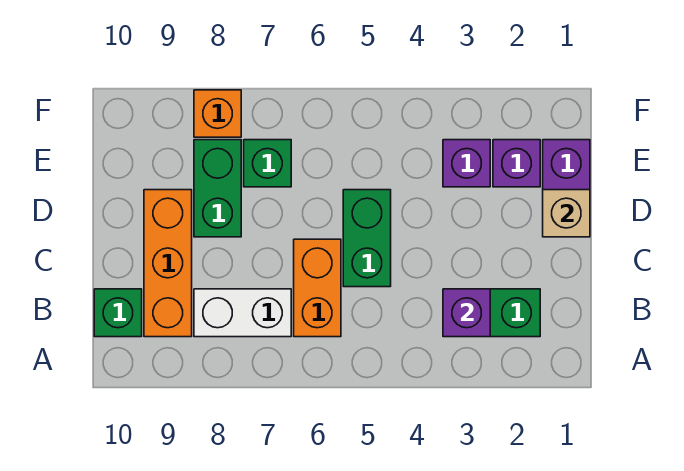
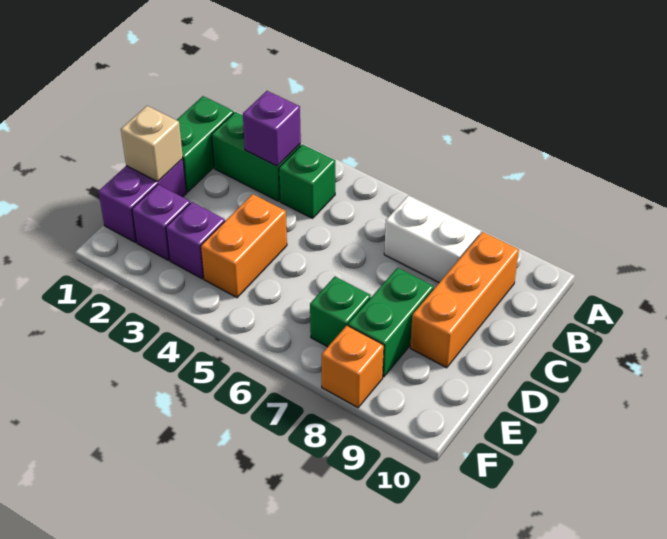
orange brick B6:C6 level 1 -> orange brick D4:E4 level 1
green brick B10 level 1 -> green brick B4 level 1
green brick C5:D5 level 1 -> green brick B1:C1 level 1

